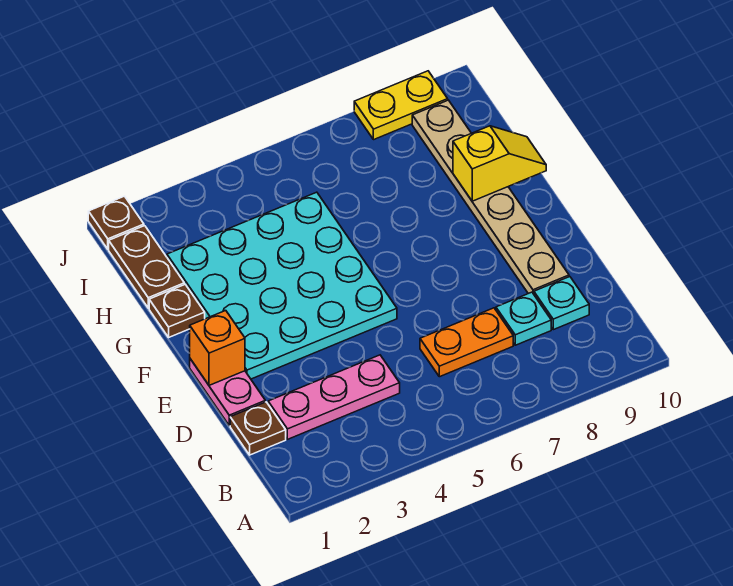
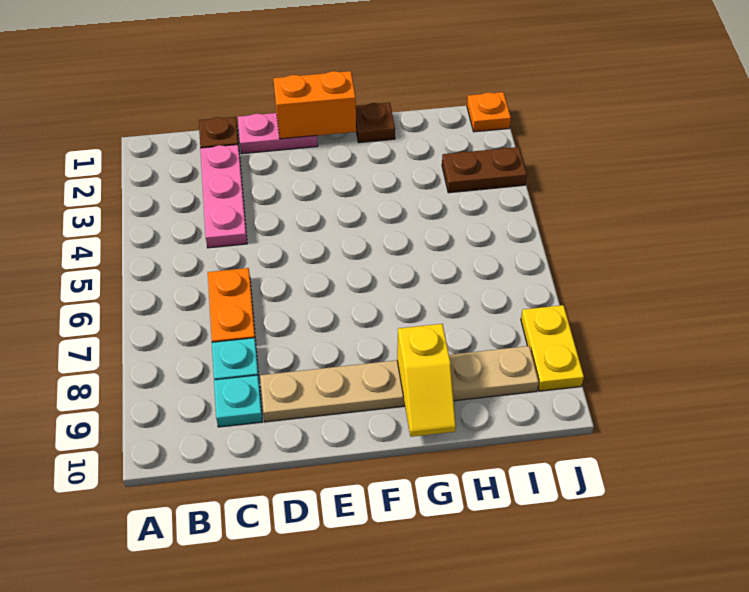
orange brick E1 level 2 -> orange brick E1:F1 level 2
cyan plate E2:H5 level 1 -> none
brown plate H1:I1 level 1 -> brown plate I3:J3 level 1
brown plate J1 level 1 -> orange plate J1 level 1

